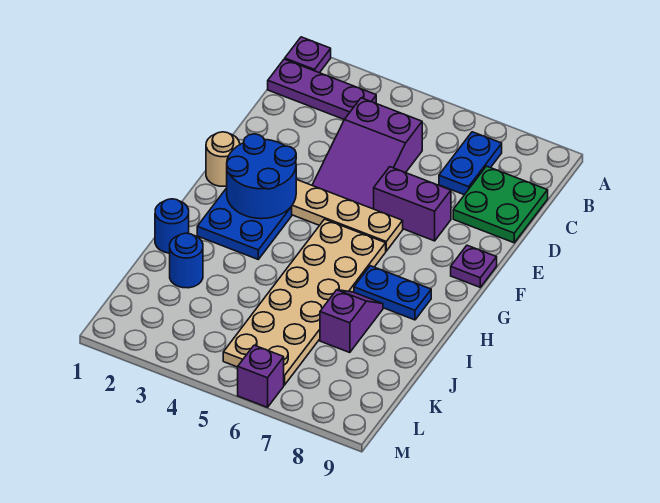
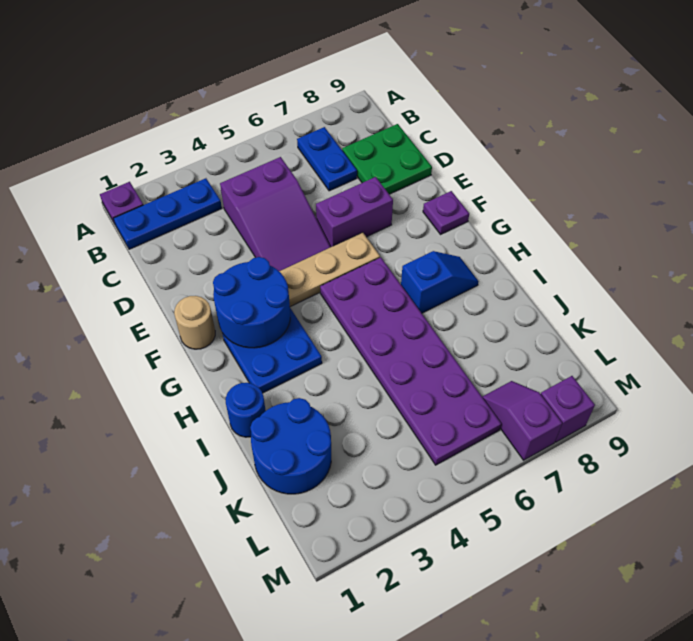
purple plate B1:B3 level 1 -> blue plate B1:B3 level 1
tan plate G5:L6 level 1 -> purple plate G5:L6 level 1
blue plate H7:H8 level 1 -> blue slope H7:H8 level 1 top 7
purple slope I7:J7 level 1 top J -> purple slope L7:M7 level 1 top M
blue round brick J2 level 1 -> blue round brick J1:K2 level 1
purple brick M6 level 1 -> purple brick M8 level 1

